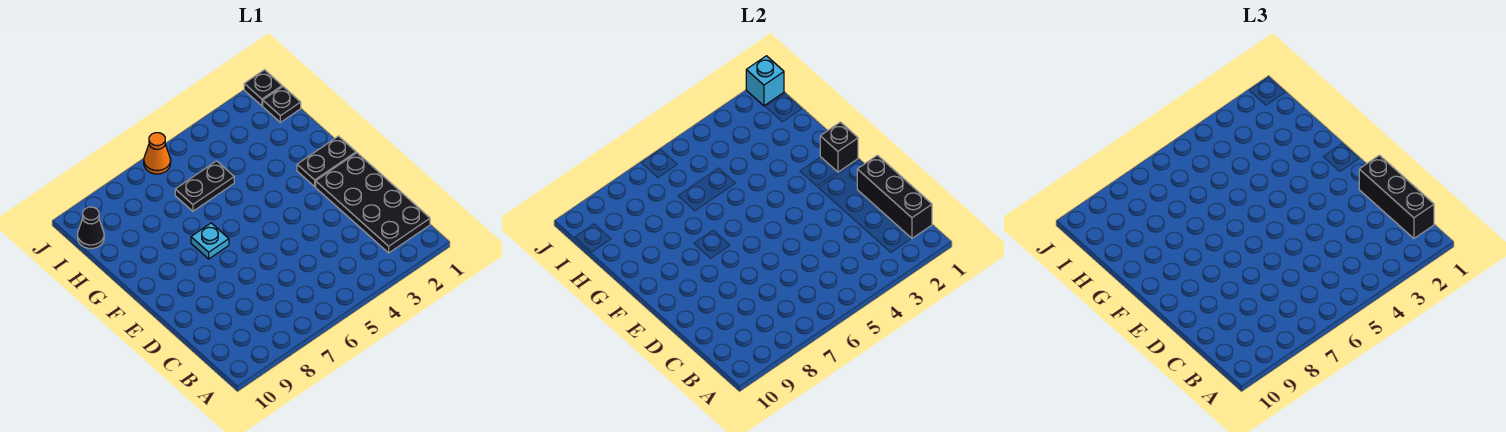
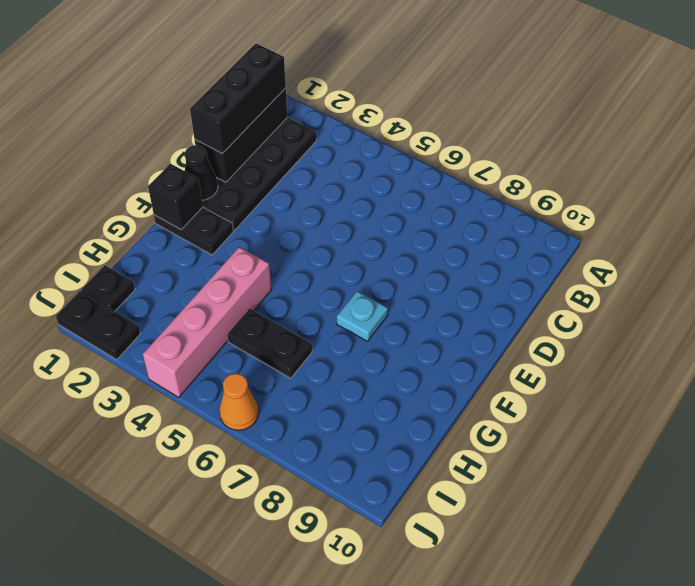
none -> pink brick G4:J4 level 1
black cone I10 level 1 -> black cone E1 level 2
black plate J1 level 1 -> black plate J1:J2 level 1
cyan brick J1 level 2 -> none

